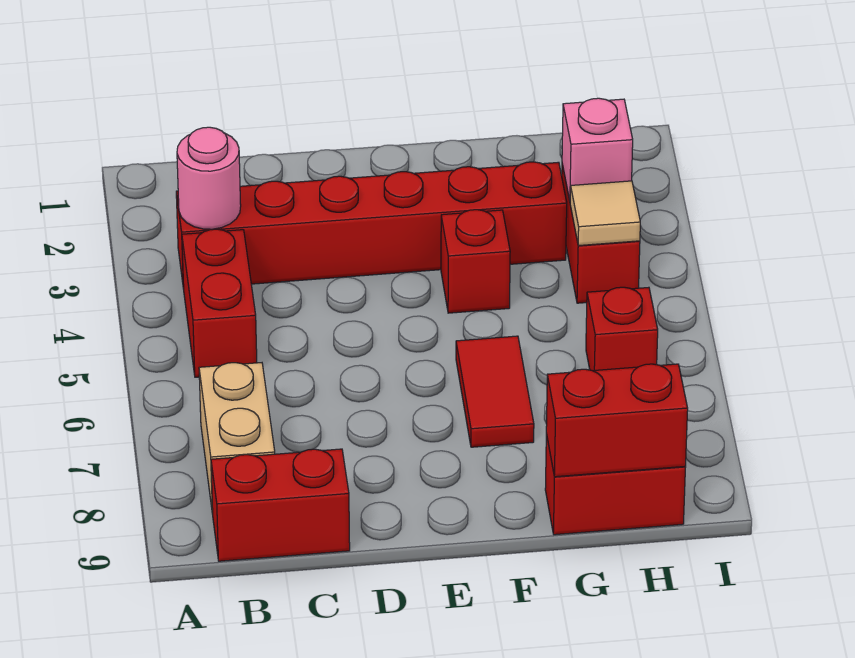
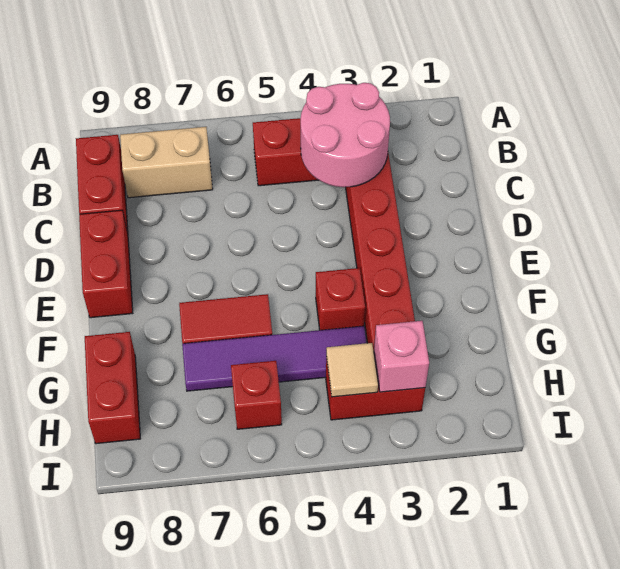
pink round brick B3 level 2 -> pink round brick B3:C4 level 2
none -> purple tile G4:G7 level 1
red brick G9:H9 level 2 -> red brick D9:E9 level 1

